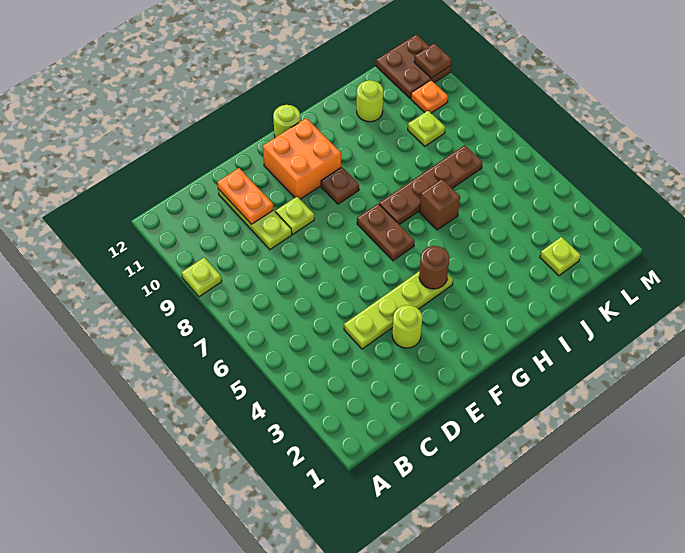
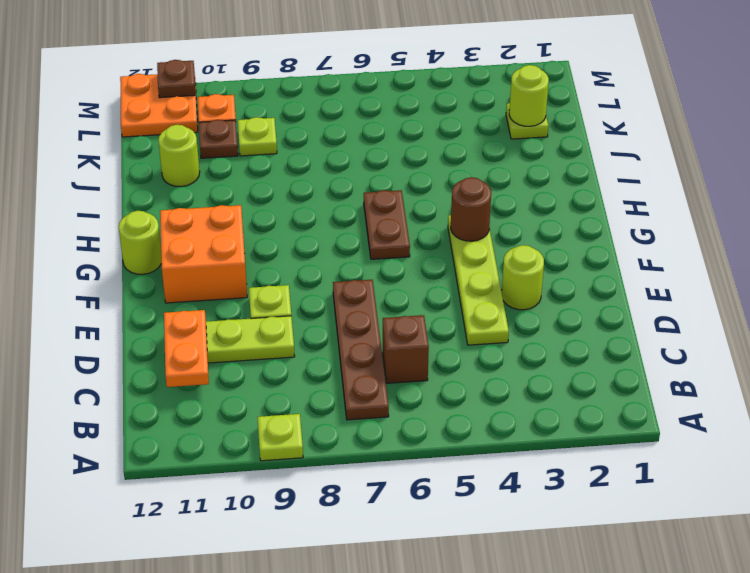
orange plate D10:D11 level 2 -> orange plate C11:D11 level 2
brown plate G6:G7 level 1 -> brown plate G6:H6 level 1
brown plate G9 level 1 -> brown plate K10 level 1
brown plate H7:K7 level 1 -> brown plate B7:E7 level 1
brown brick I6 level 1 -> brown brick C6 level 1
none -> lime round brick K2 level 2
brown plate L11:M12 level 1 -> orange plate L11:M12 level 1

